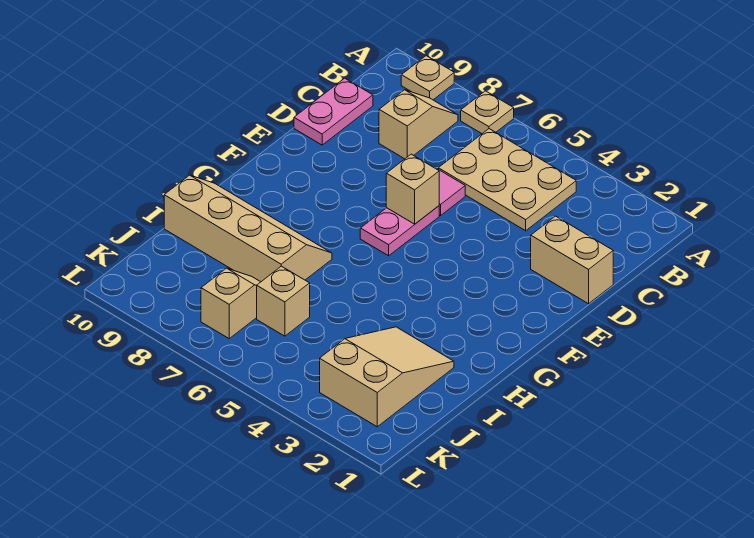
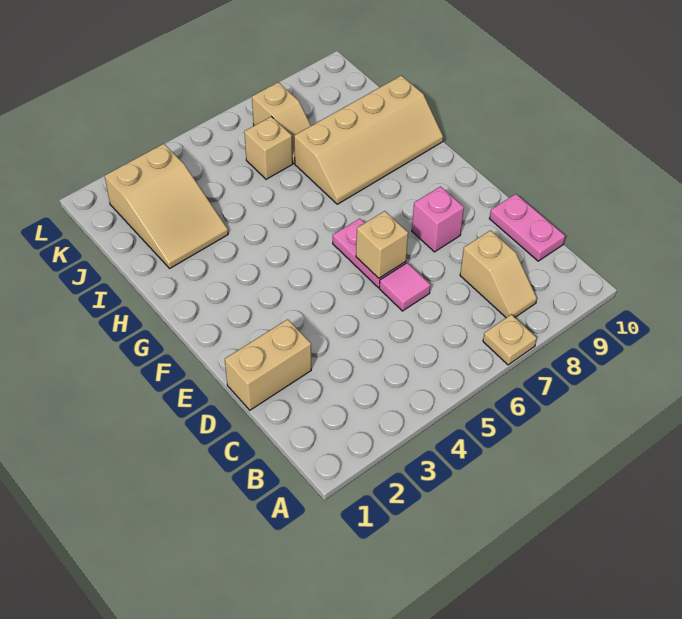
tan plate A9 level 1 -> none
tan plate B4:C6 level 1 -> none
none -> pink brick E8 level 1

